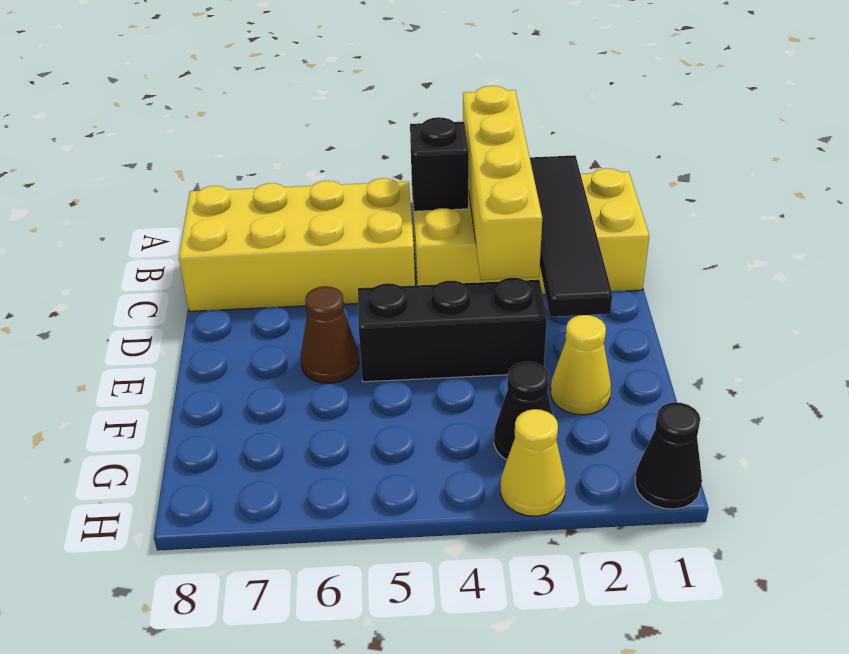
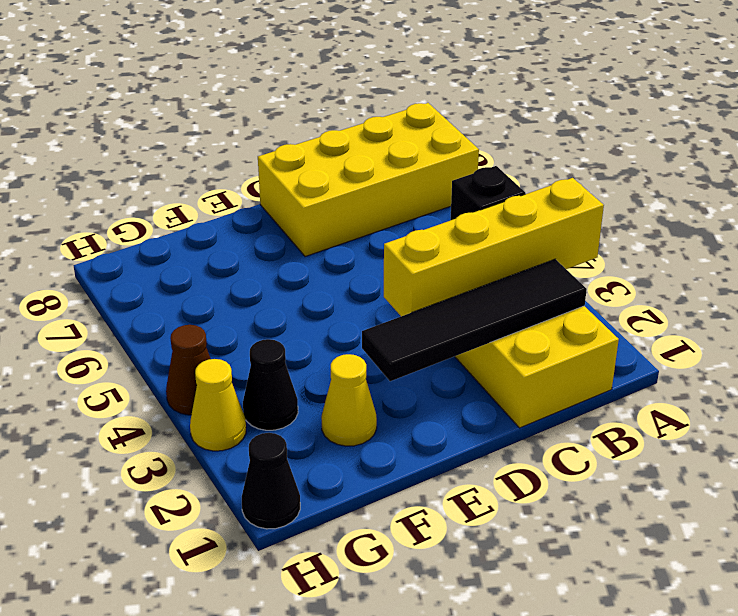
yellow brick B5:C8 level 1 -> yellow brick A7:D8 level 1
black brick E3:E5 level 1 -> none
brown cone E6 level 1 -> brown cone H4 level 1

